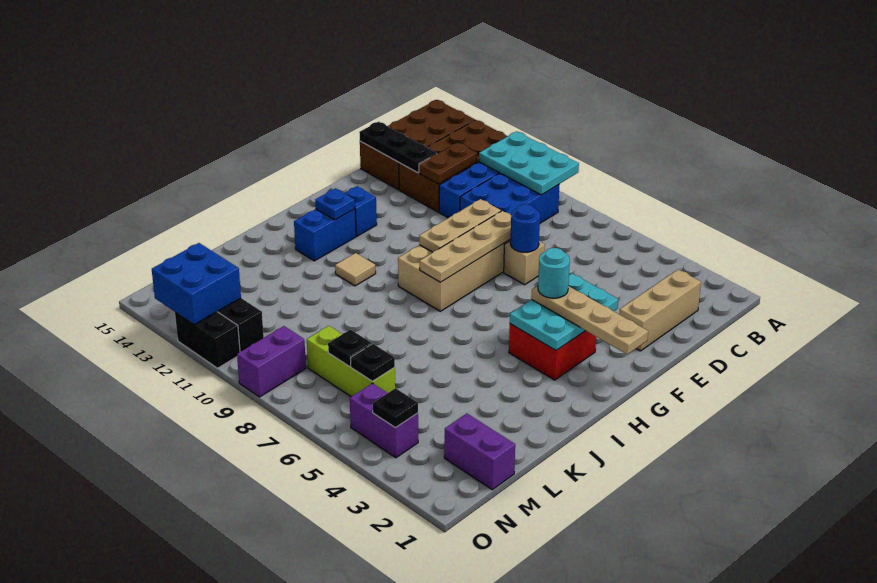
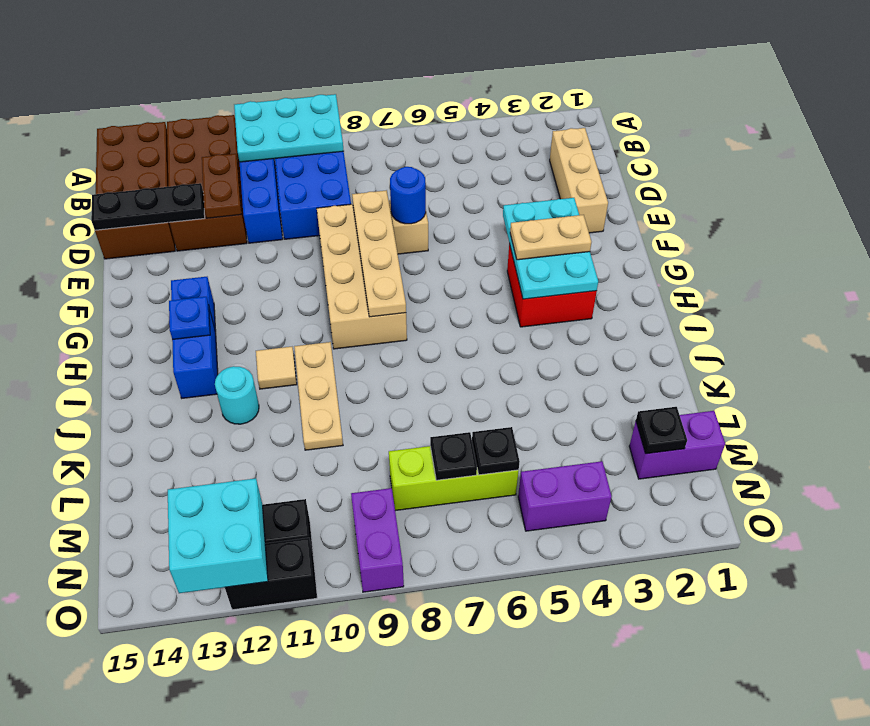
tan plate E9:G9 level 2 -> tan plate I10:K10 level 1
tan plate G1:G4 level 3 -> tan plate G3:G4 level 3
cyan round brick G4 level 4 -> cyan round brick J12 level 1
black plate N4 level 2 -> black plate M2 level 2
blue brick N12:O13 level 2 -> cyan brick N12:O13 level 2

